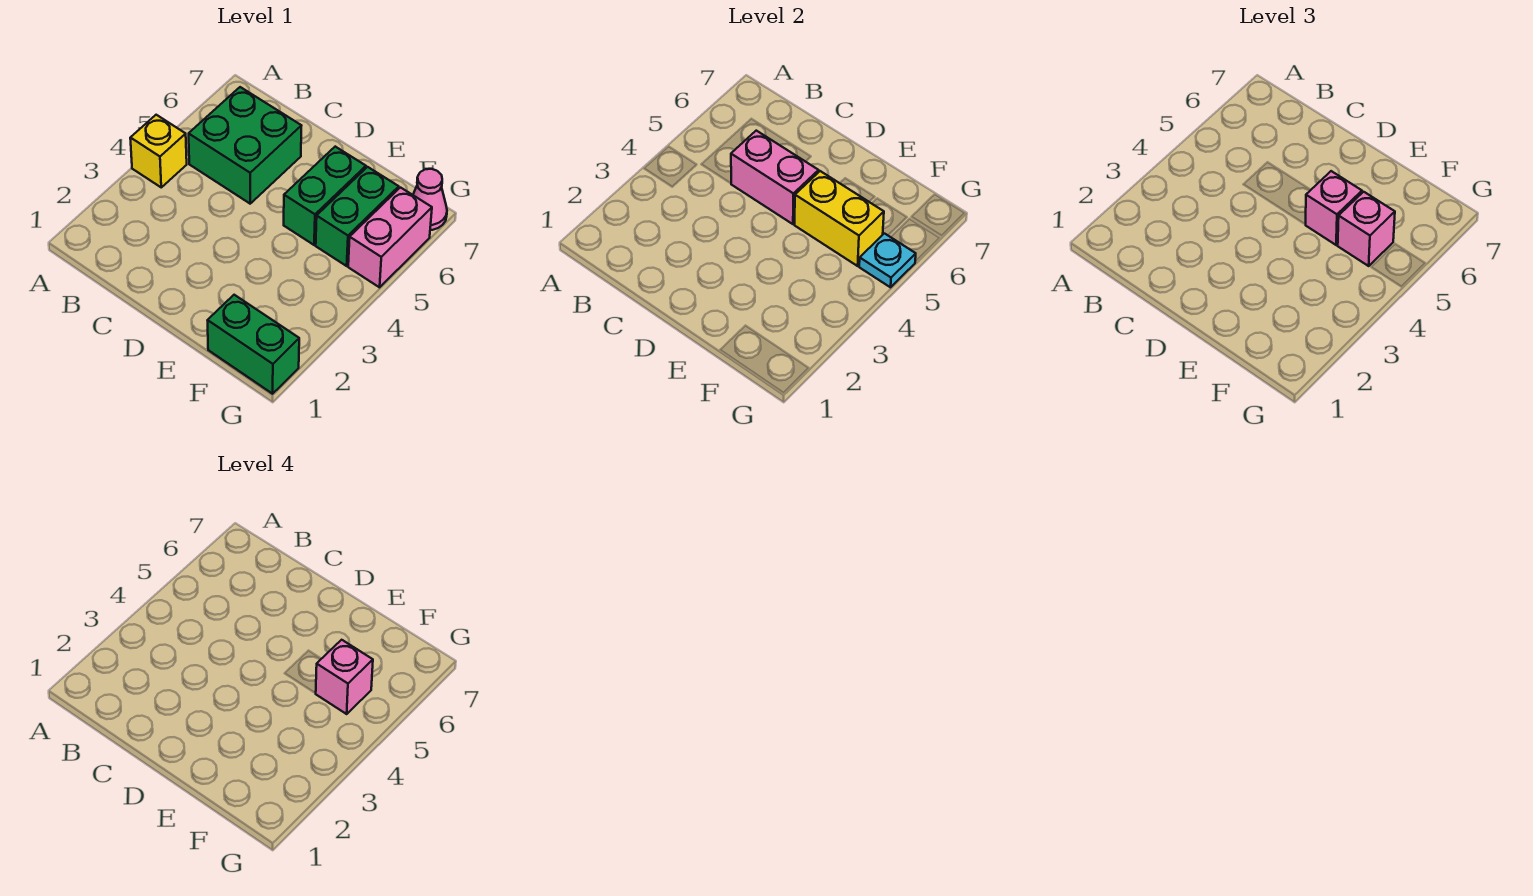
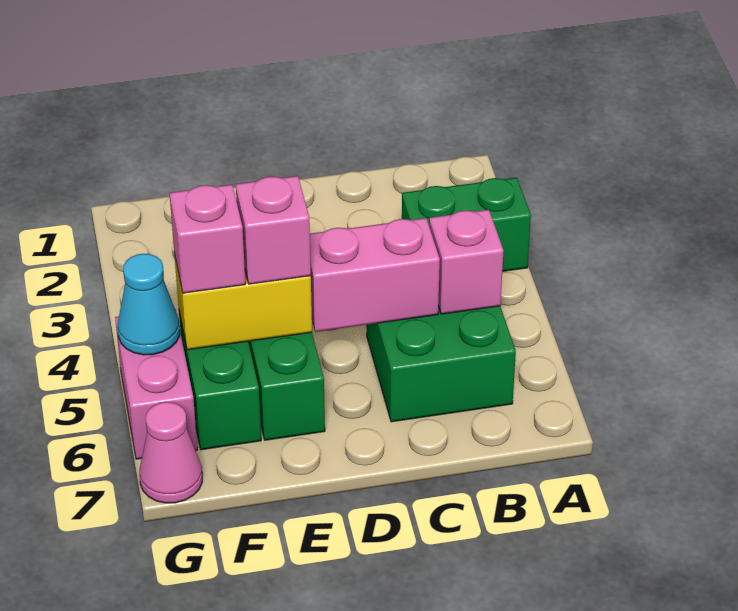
yellow brick A4 level 1 -> none
green brick F1:G1 level 1 -> green brick A3:B3 level 1
pink brick F5 level 4 -> pink brick B5 level 2
cyan plate G5 level 2 -> cyan cone G5 level 2

